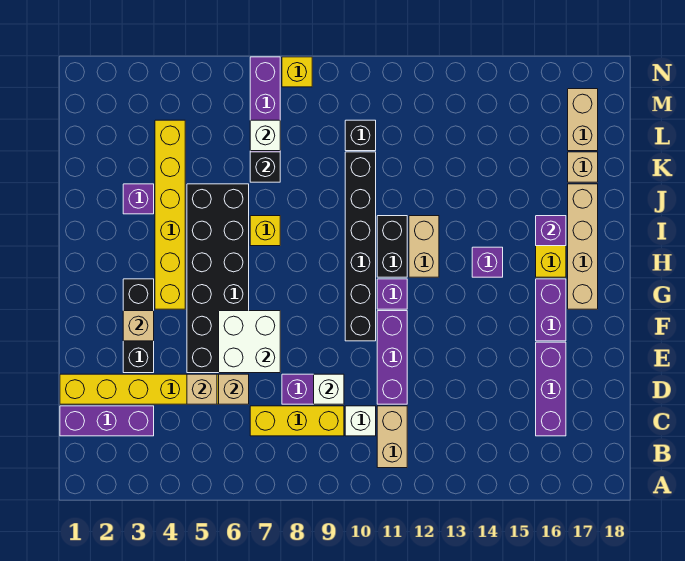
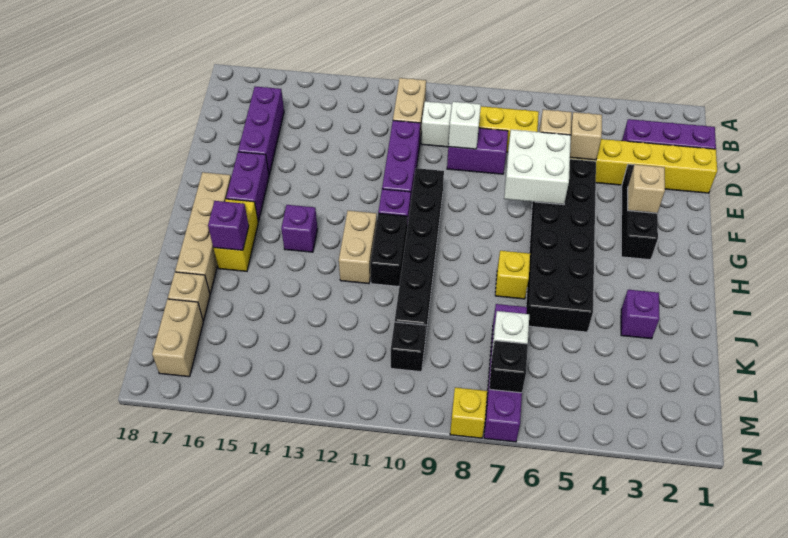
yellow brick G4:L4 level 1 -> none
black brick K7 level 2 -> black brick M7 level 2

